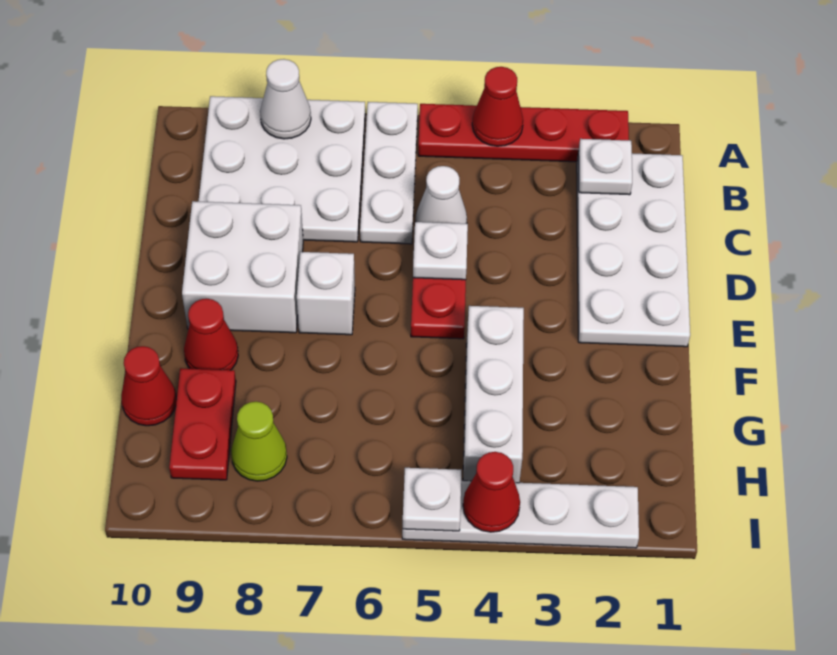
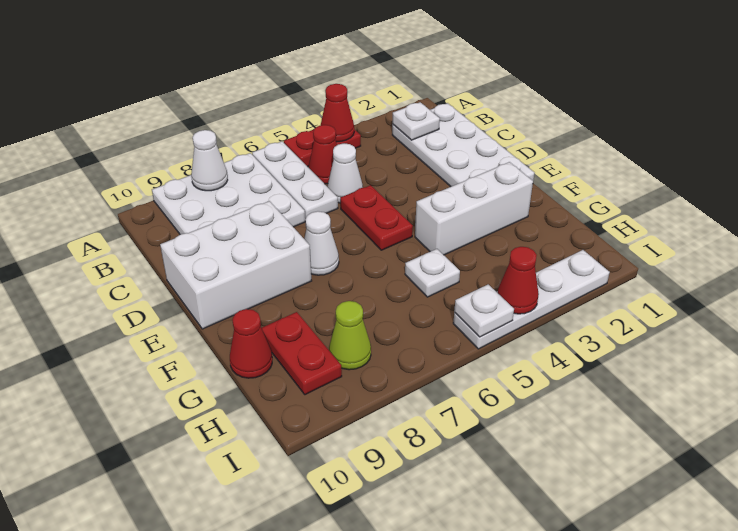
red plate A2:A5 level 1 -> red plate A4:A5 level 1
white plate D5 level 2 -> white plate G5 level 1
white brick D8:E9 level 1 -> white brick D8:E10 level 1
white brick E7 level 1 -> white cone E7 level 1
white brick F4:H4 level 1 -> white brick F2:F4 level 1
red cone F9 level 1 -> red cone B5 level 1

